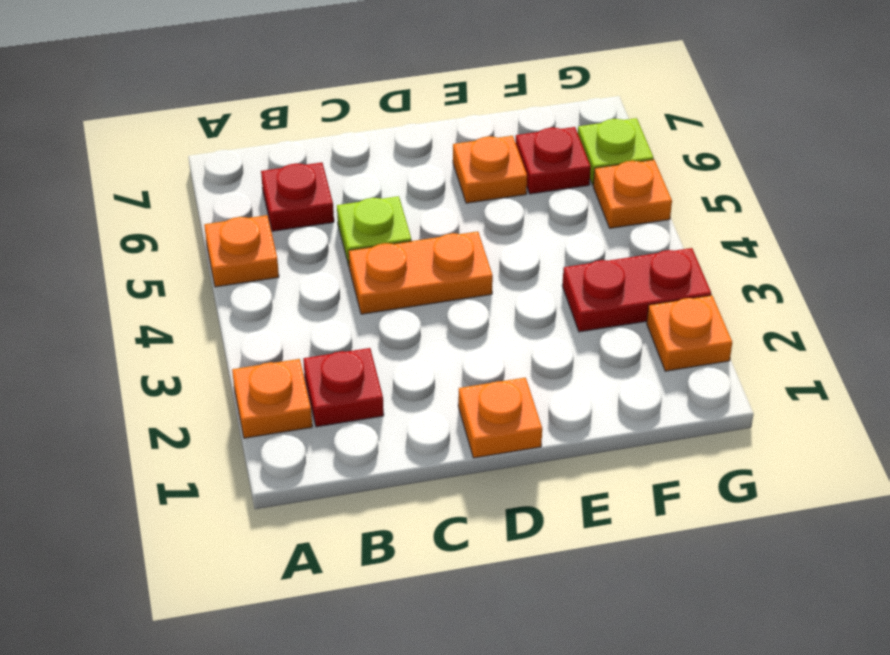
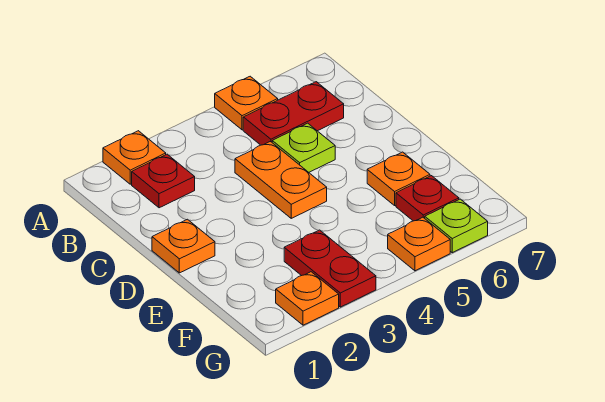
red plate B6 level 1 -> red plate B5:B6 level 1

